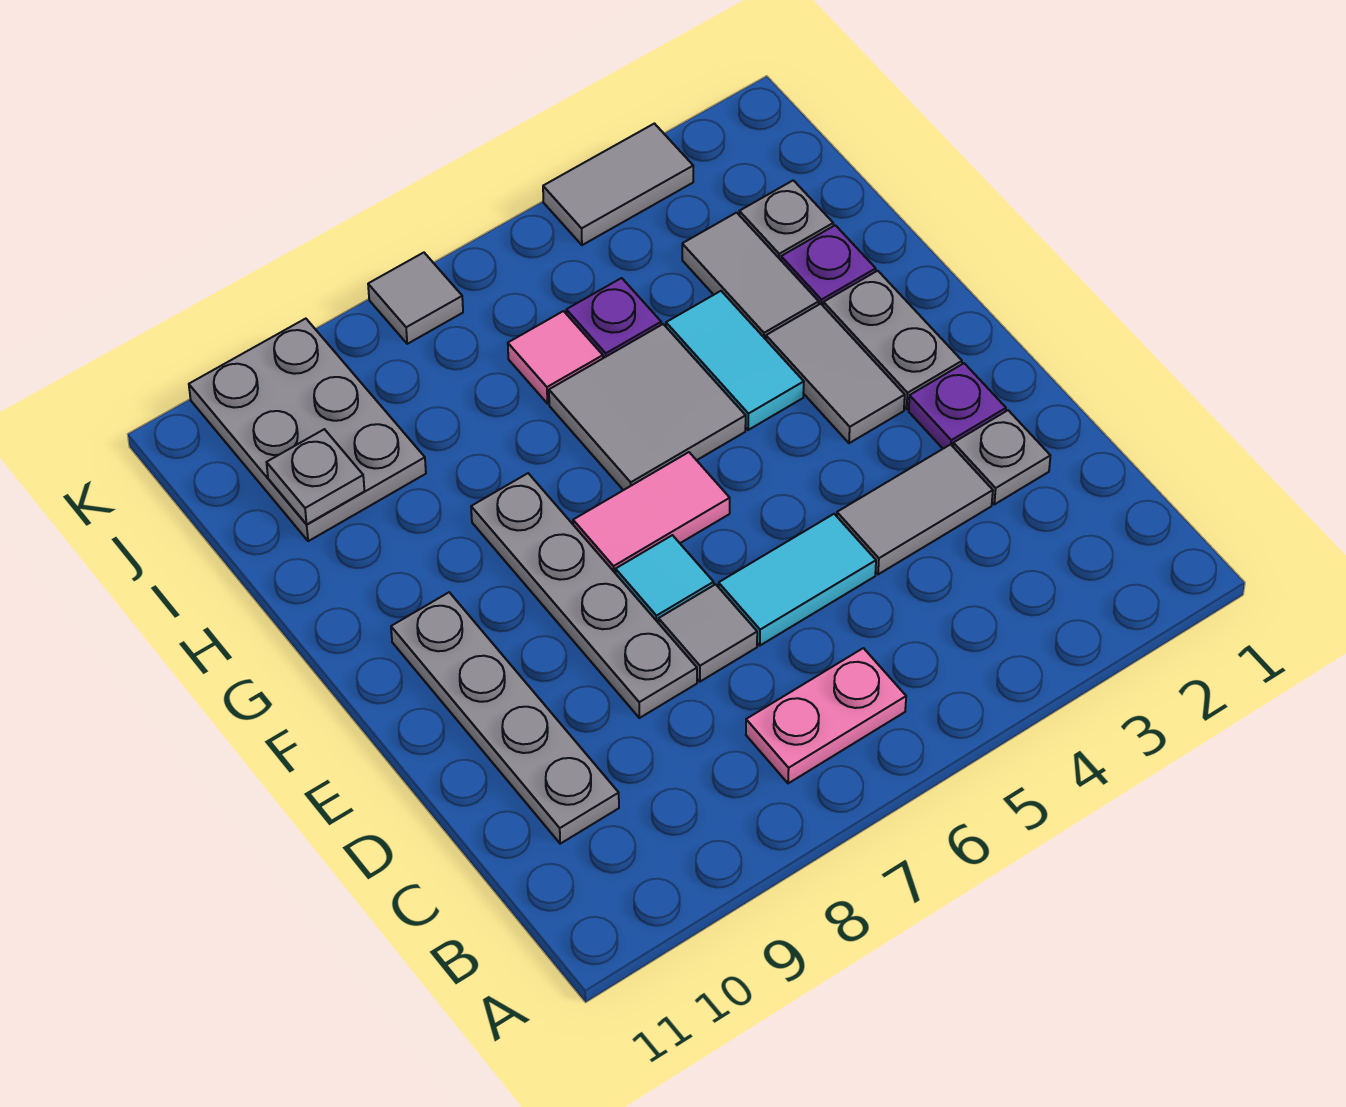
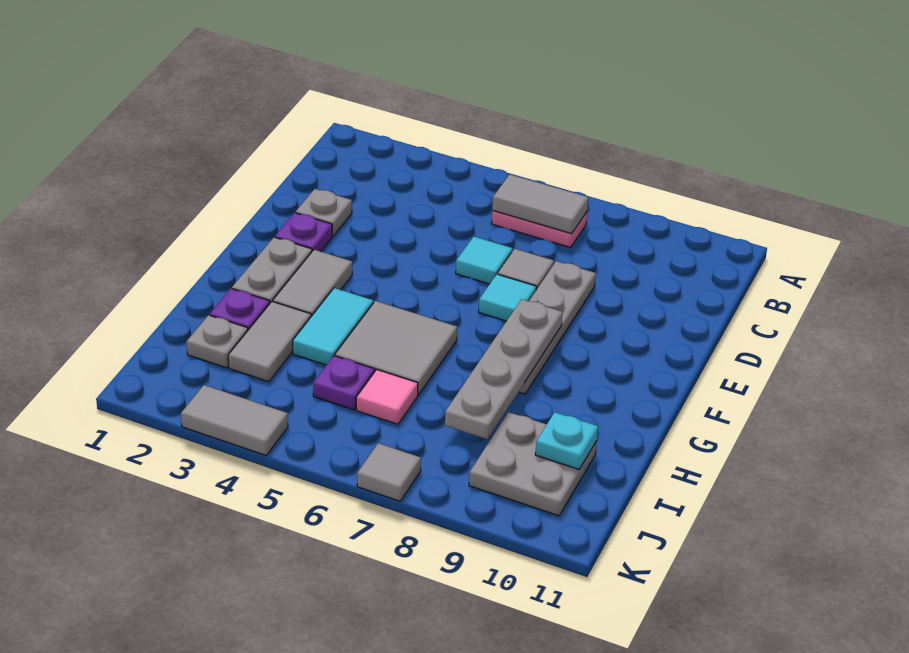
grey plate C10:F10 level 1 -> grey plate F8:I8 level 2
grey tile D3:D4 level 1 -> grey tile B6:B7 level 2
cyan tile D5:D6 level 1 -> cyan tile D6 level 1
pink tile F6:F7 level 1 -> none
grey plate I9:K10 level 1 -> grey plate I9:J10 level 1
grey plate I10 level 2 -> cyan plate I10 level 2

